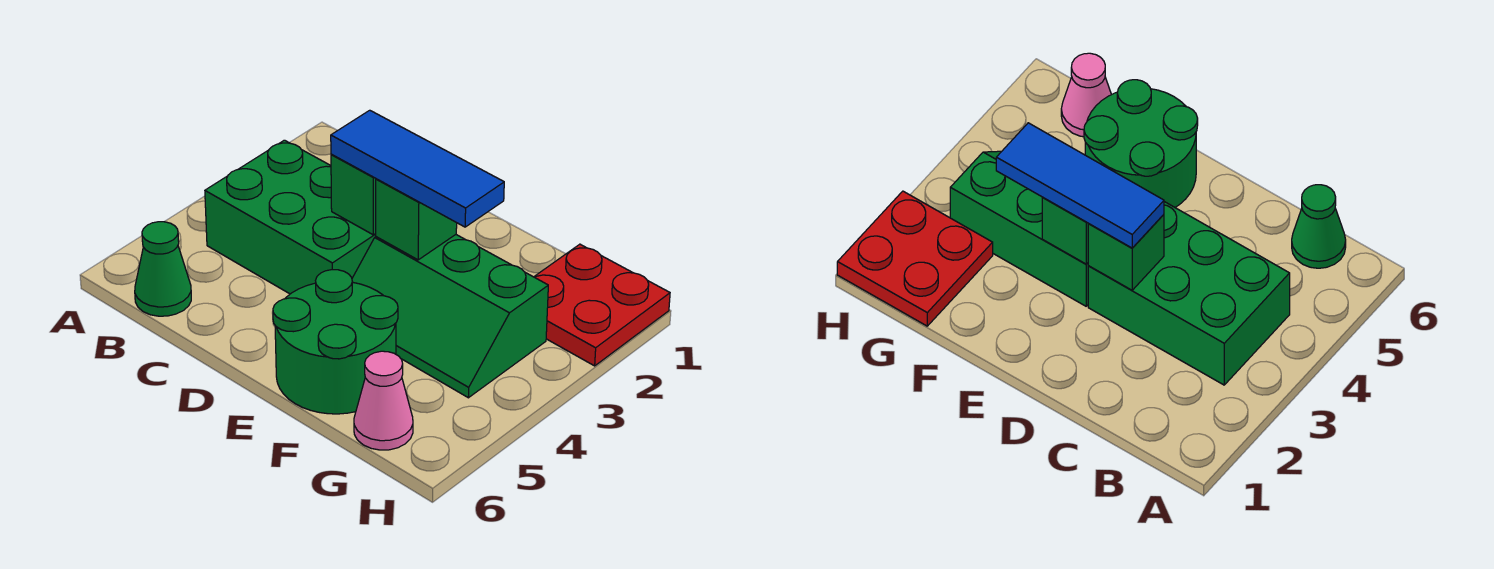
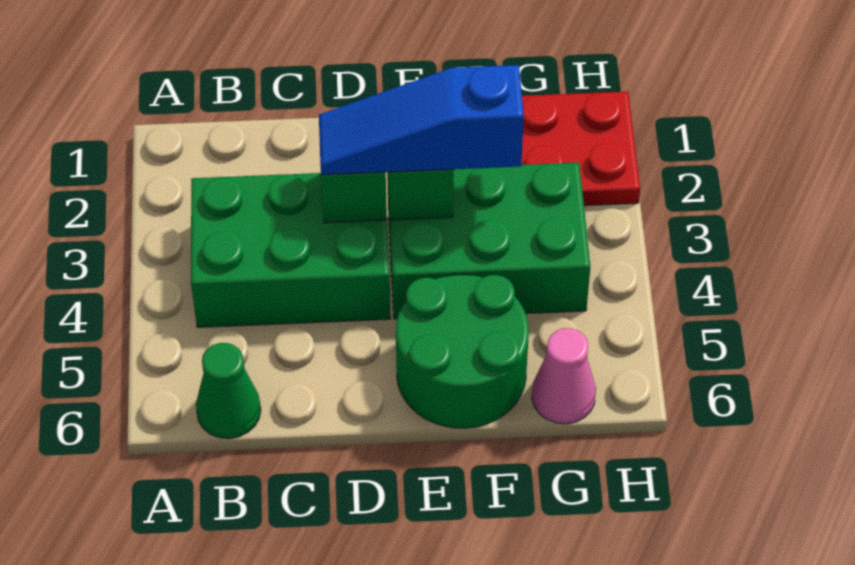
blue tile D3:F3 level 3 -> blue slope D3:F3 level 3 top F
green slope E3:G4 level 1 top 3 -> green brick E3:G4 level 1

